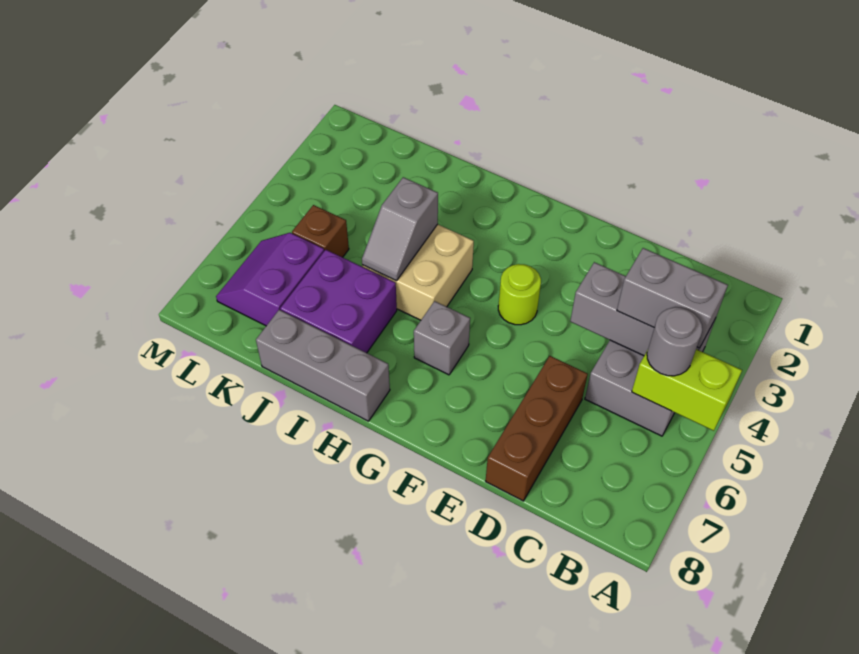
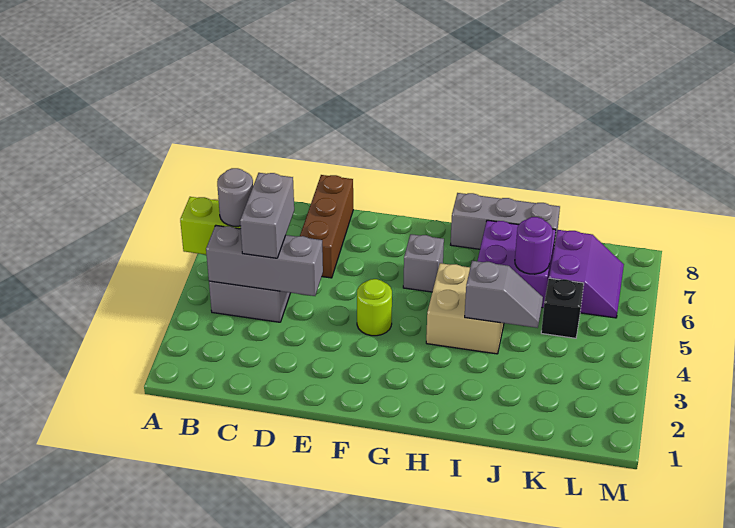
grey brick B4:C4 level 3 -> grey brick C4:C5 level 3
grey slope I4:I5 level 2 top 4 -> grey slope I4:J4 level 2 top I
none -> purple round brick J6 level 2
brown brick K5 level 1 -> black brick K5 level 1

